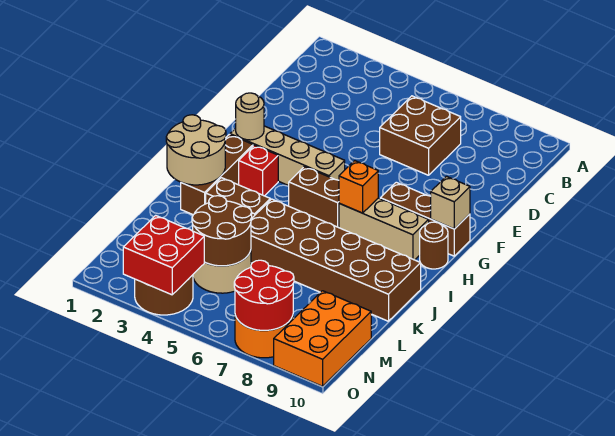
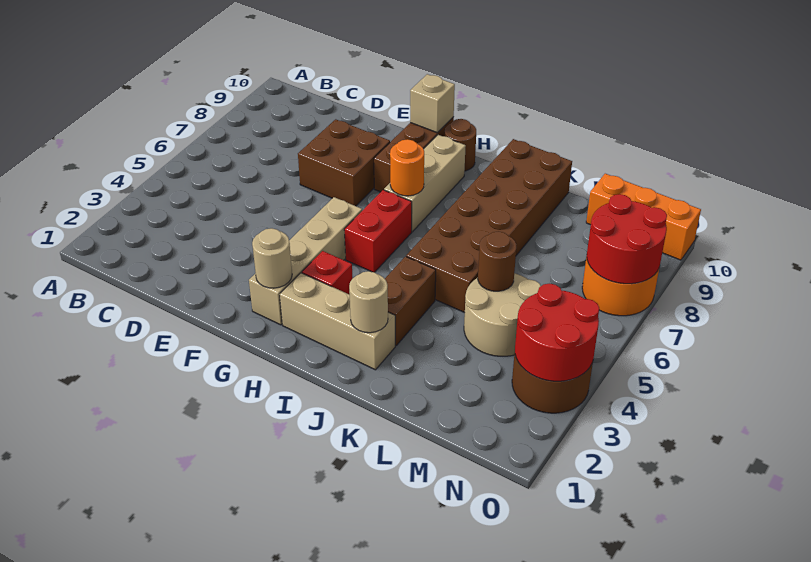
brown brick C6:D7 level 1 -> brown brick E7:F8 level 1
brown brick H2:J2 level 1 -> tan brick H2:J2 level 1
brown brick H5:H6 level 1 -> red brick H5:H6 level 1
orange brick H7 level 2 -> orange round brick H7 level 2
tan round brick I1:J2 level 2 -> tan round brick J2 level 2
brown round brick L4:M5 level 2 -> brown round brick L5 level 2
orange brick M9:O10 level 1 -> orange brick M10:O10 level 1
red brick N3:O4 level 2 -> red round brick N3:O4 level 2

